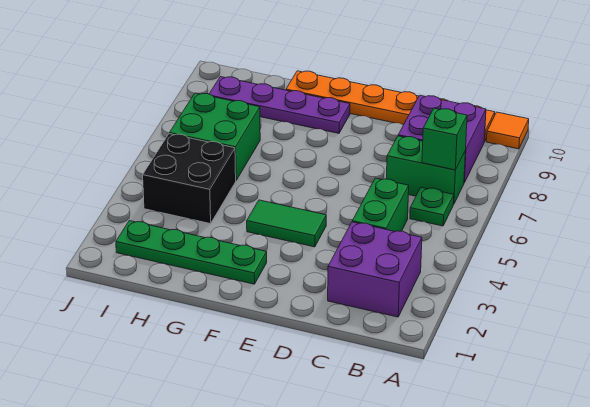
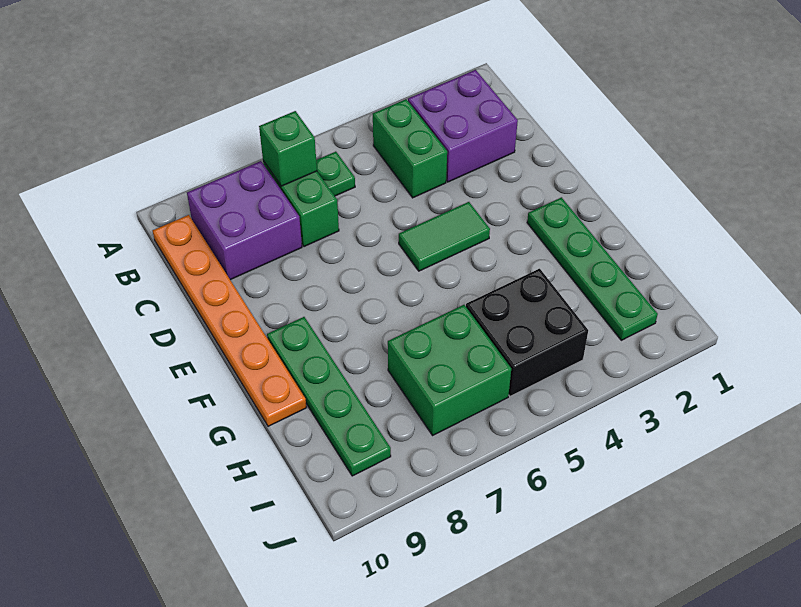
orange tile A10 level 1 -> none
green brick C4:C5 level 1 -> green brick B4:C4 level 1
green tile E4:F4 level 1 -> green tile E4:E5 level 1
purple plate F9:I9 level 1 -> green plate F9:I9 level 1

